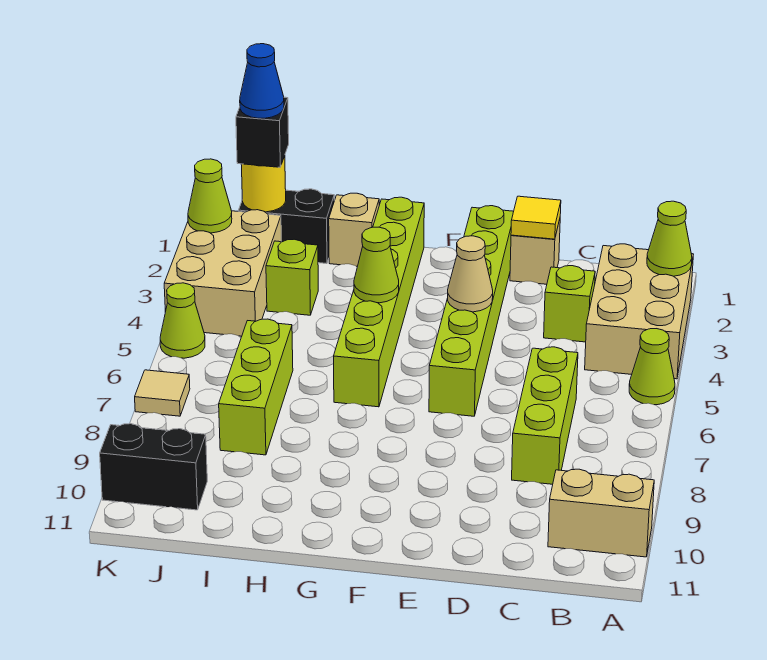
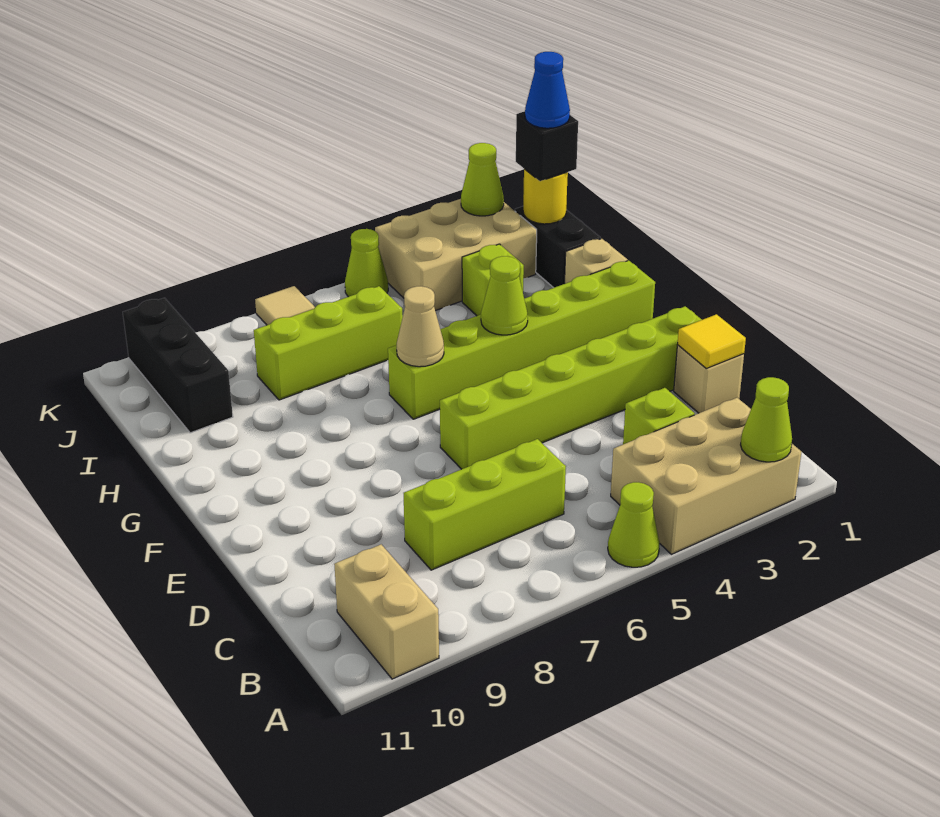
tan cone E4 level 2 -> tan cone G6 level 2
black brick J10:K10 level 1 -> black brick I10:K10 level 1

